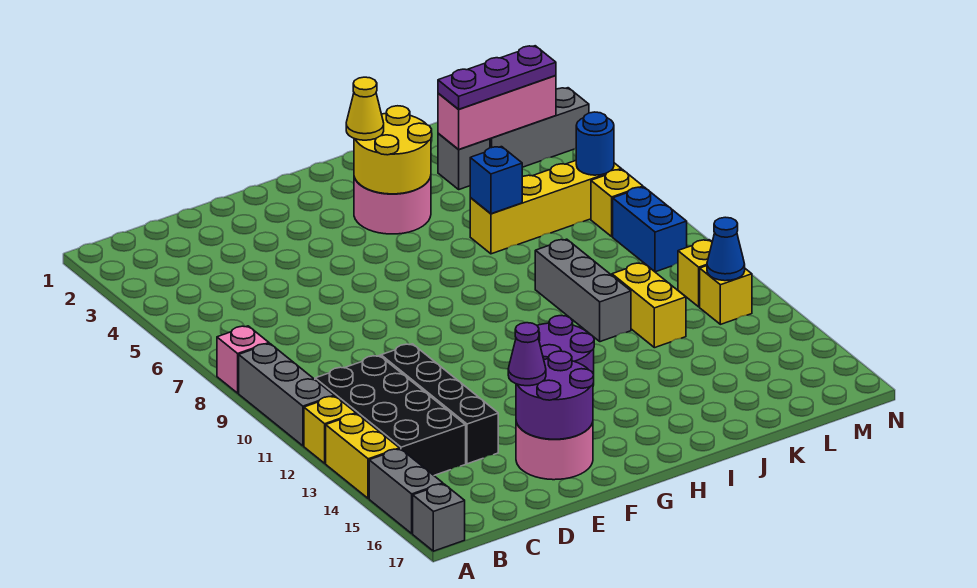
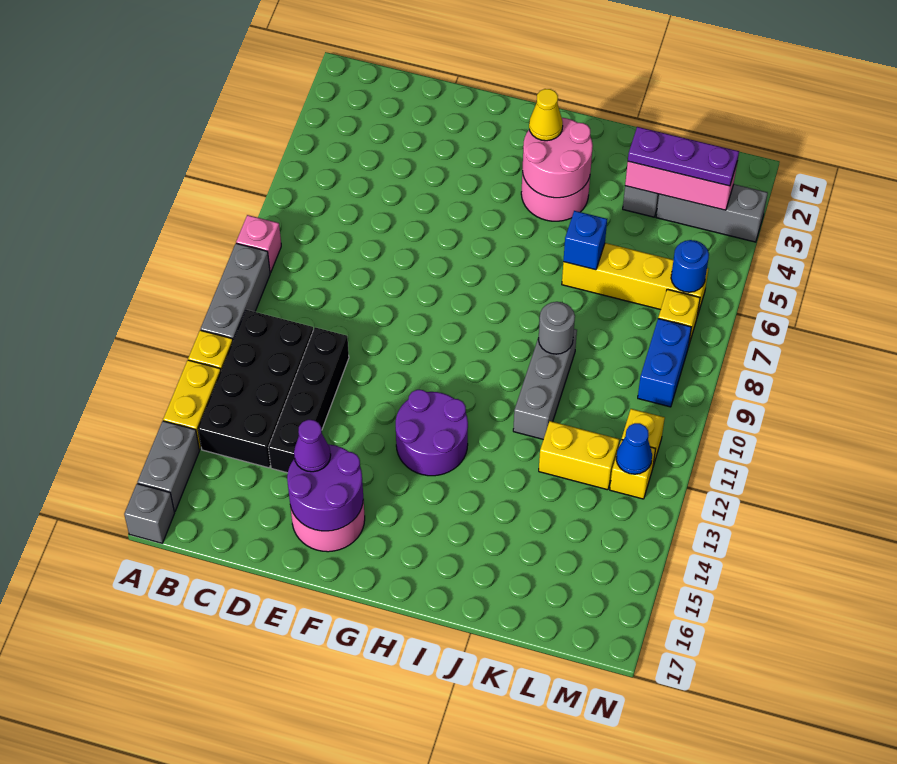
yellow round brick H3:I4 level 2 -> pink round brick H3:I4 level 2
none -> grey round brick J9 level 2
yellow brick K11:K12 level 1 -> yellow brick K12:L12 level 1

